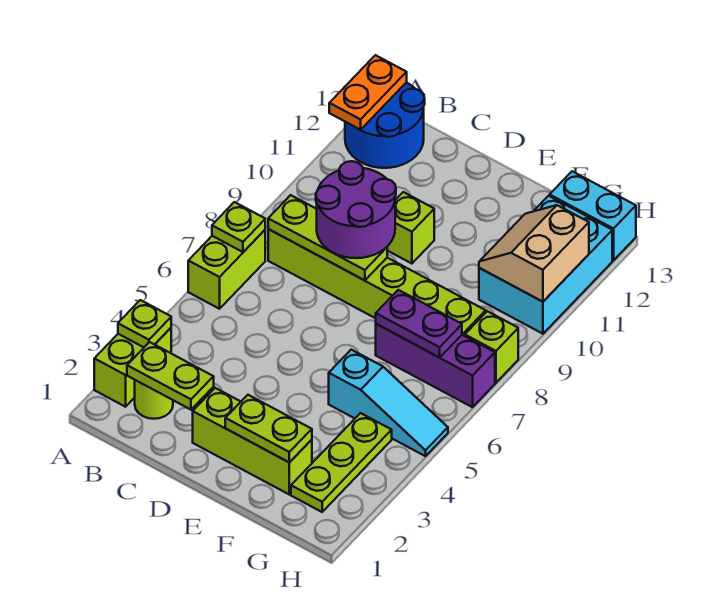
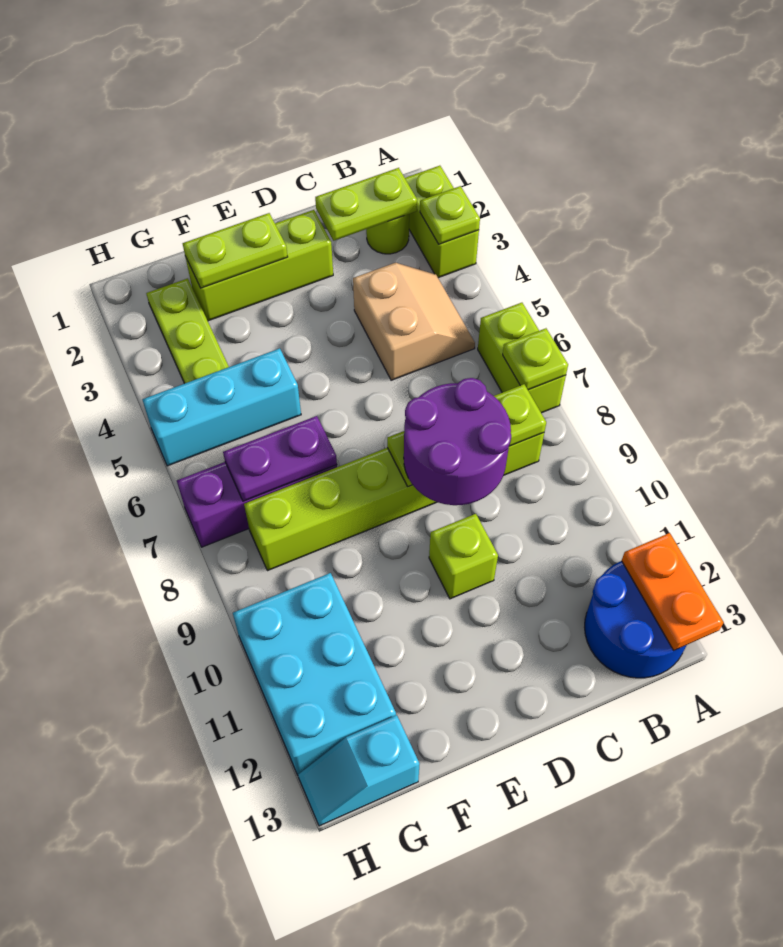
cyan slope F5:H5 level 1 top F -> cyan brick F5:H5 level 1
tan slope G10:H11 level 2 top H -> tan slope B4:C5 level 1 top C
cyan brick G13:H13 level 1 -> cyan slope G13:H13 level 1 top G
lime brick H8 level 1 -> none

